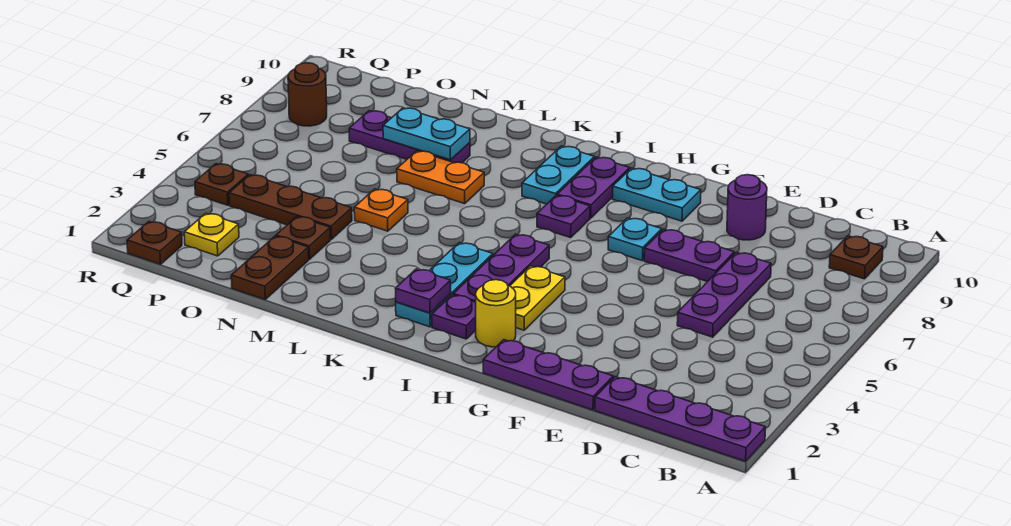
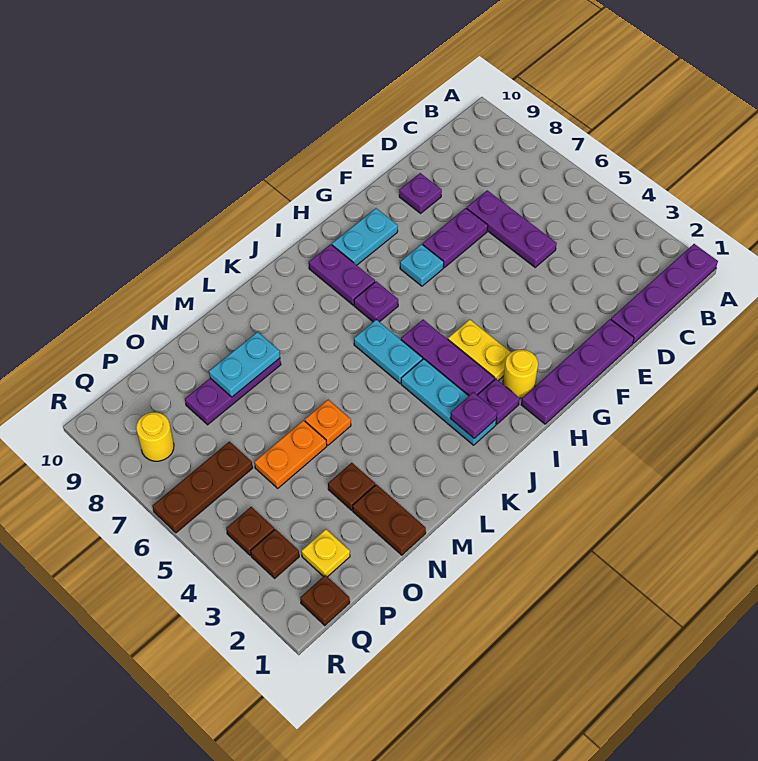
brown plate B9 level 1 -> brown plate Q3 level 1
purple plate E1:G1 level 1 -> purple plate E1:H1 level 1
purple round brick E9 level 1 -> purple plate E9 level 1
cyan plate J8:J9 level 1 -> cyan plate J5:J6 level 1
orange plate L7:M7 level 1 -> orange plate N5:O5 level 1
brown plate N4:P4 level 1 -> brown plate P6:R6 level 1
brown round brick Q8 level 1 -> yellow round brick Q8 level 1

